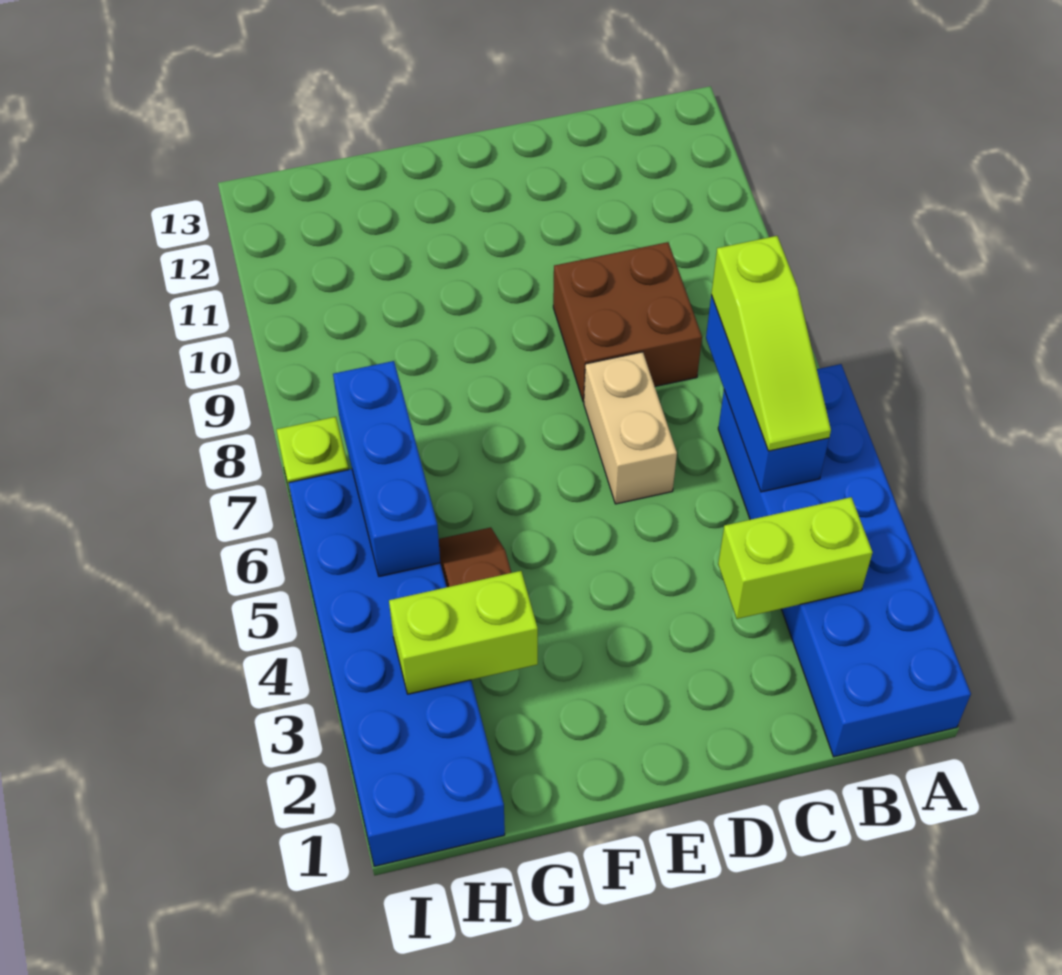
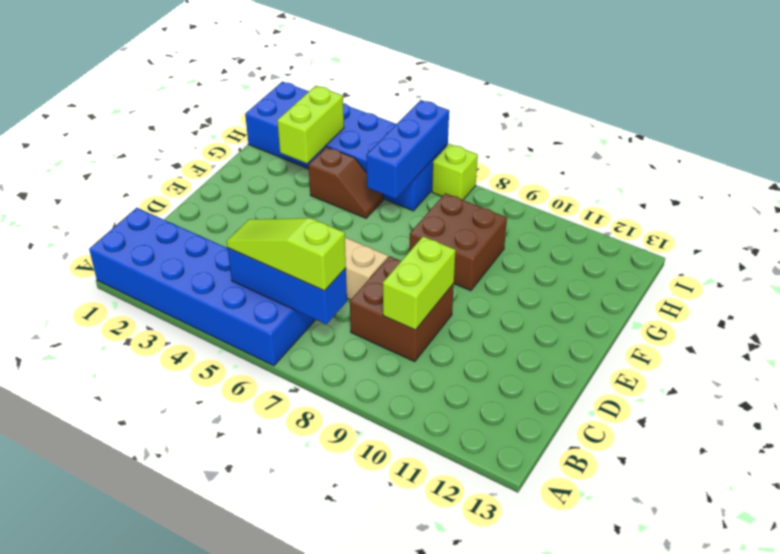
lime brick B3:C3 level 2 -> lime brick C9:D9 level 2
none -> brown brick F8:G9 level 1
blue brick H5:H7 level 2 -> blue brick G6:I6 level 2

